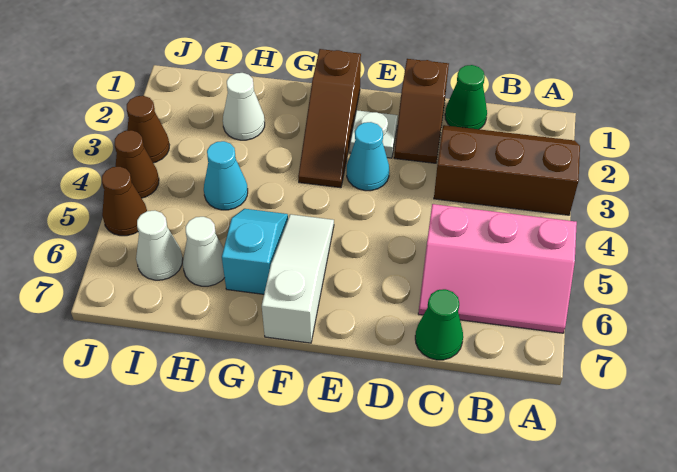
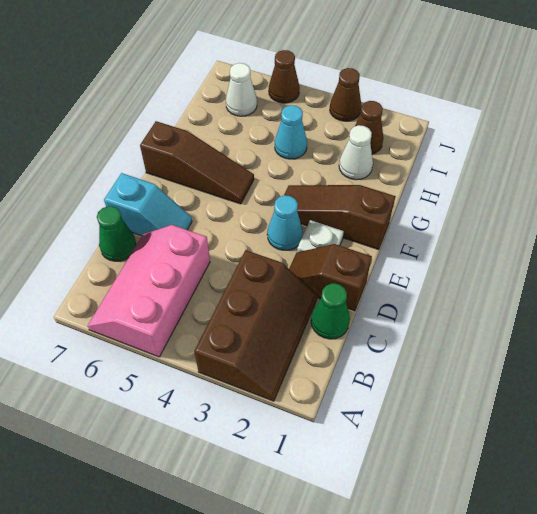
white slope F5:F7 level 1 top 7 -> brown slope F5:F7 level 1 top 7
cyan slope G5:G6 level 1 top 6 -> cyan slope D6:D7 level 1 top 7
white cone H6 level 1 -> none
brown cone J4 level 1 -> brown cone I2 level 1

